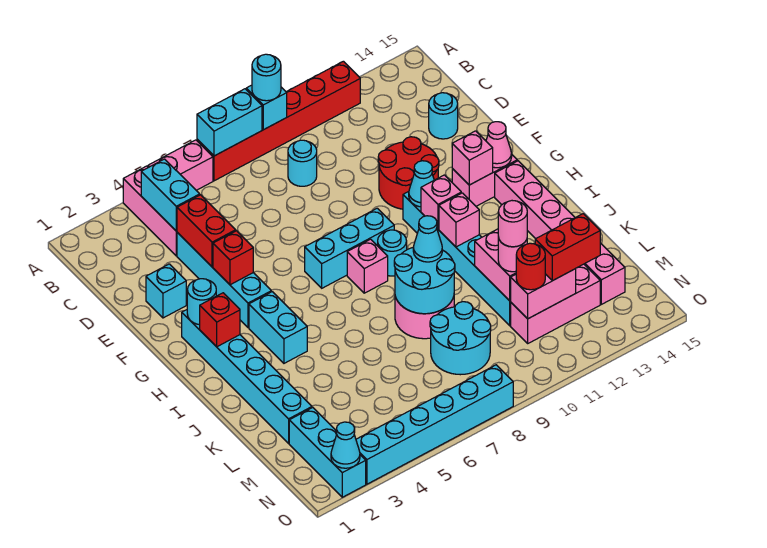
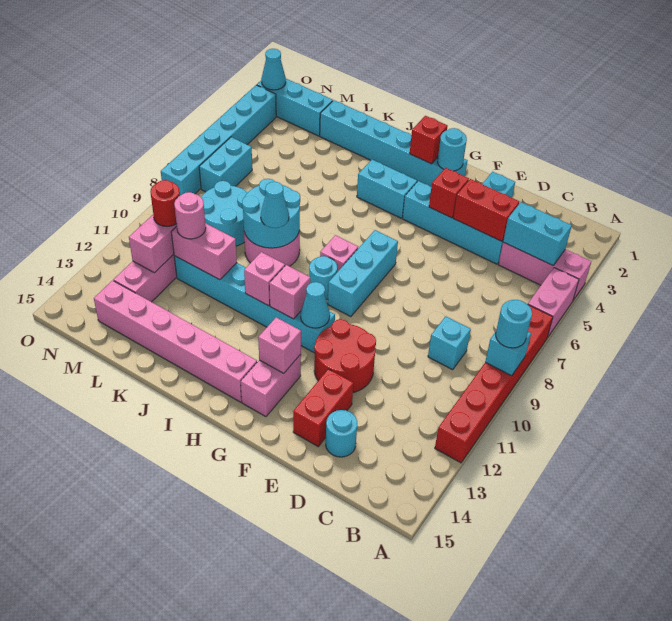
cyan brick A7:A8 level 2 -> cyan brick N6:N7 level 1
cyan round brick C9 level 1 -> cyan brick C9 level 1
pink cone G14 level 2 -> none
pink round brick L11 level 4 -> none
red brick M12:M13 level 3 -> red brick E13:E14 level 1

